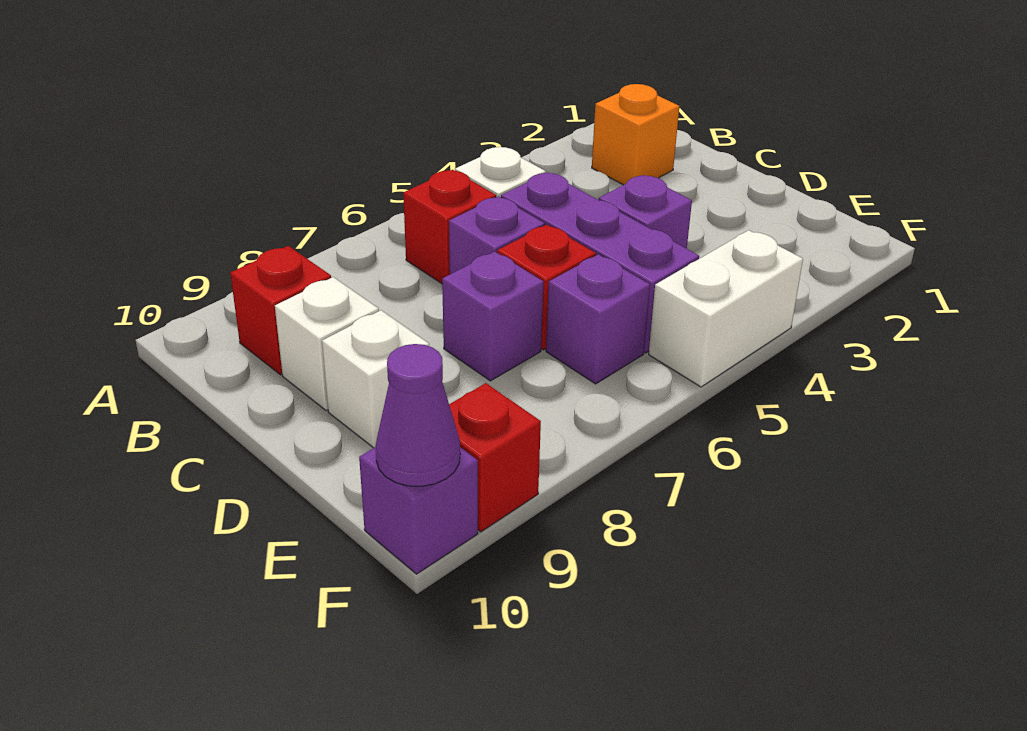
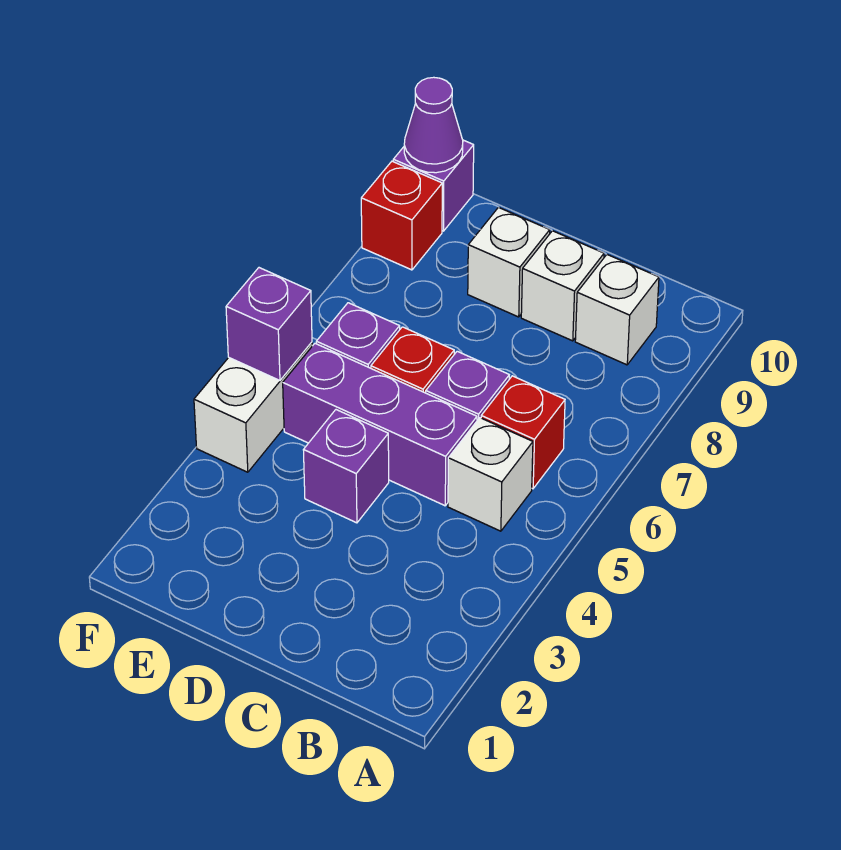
orange brick B2 level 1 -> none
red brick B9 level 1 -> white brick B9 level 1
purple brick D7 level 1 -> purple brick F5 level 2

